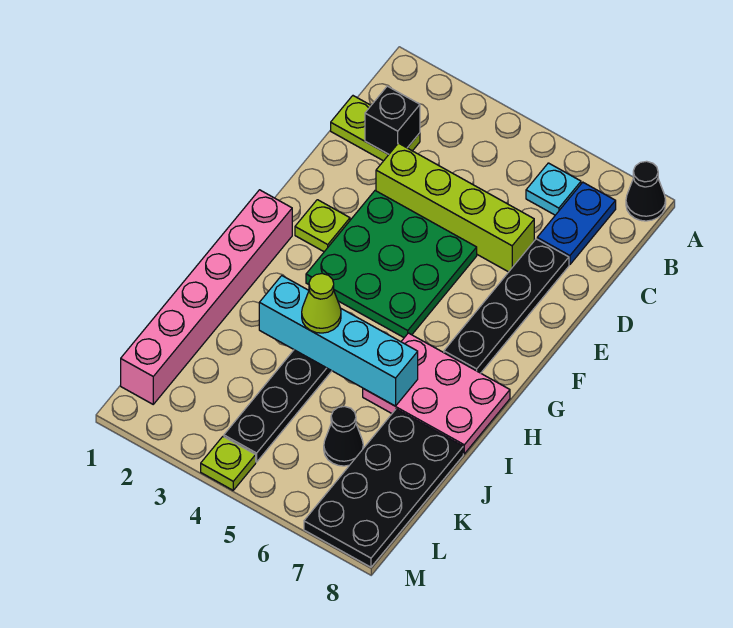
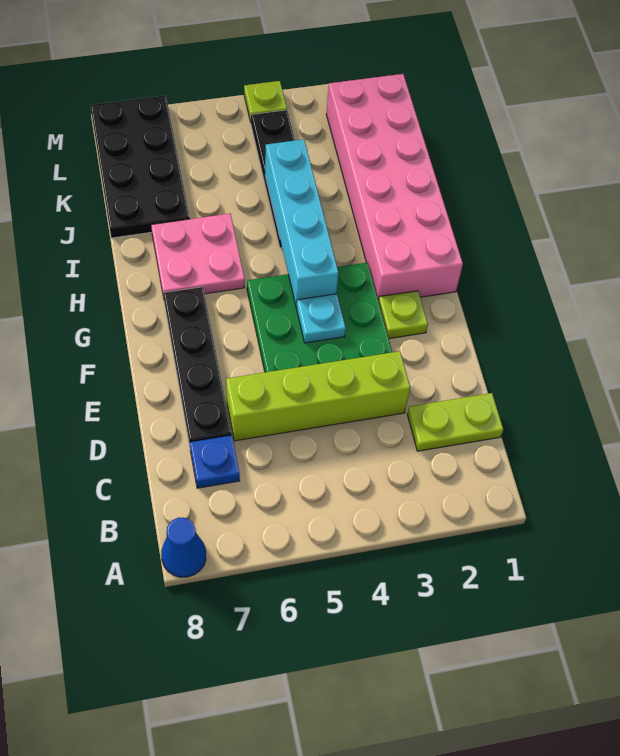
black cone A8 level 1 -> blue cone A8 level 1
cyan plate B6 level 1 -> cyan plate F4 level 2
blue plate B7:C7 level 1 -> blue plate C7 level 1
black brick C2 level 2 -> none
pink brick G1:L1 level 1 -> pink brick G1:L2 level 1
pink plate H6:I8 level 1 -> pink plate H6:I7 level 1
cyan brick I3:I6 level 2 -> cyan brick G4:J4 level 2
lime cone I4 level 3 -> none
black cone K6 level 1 -> none

